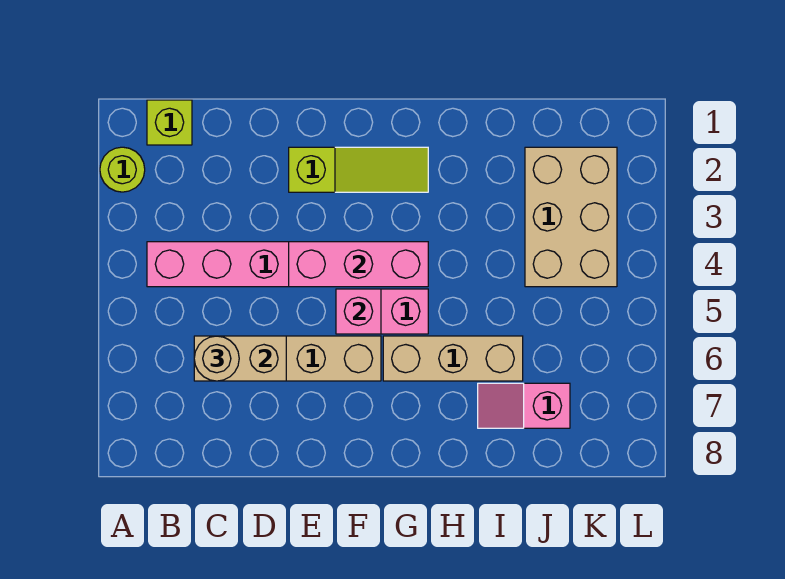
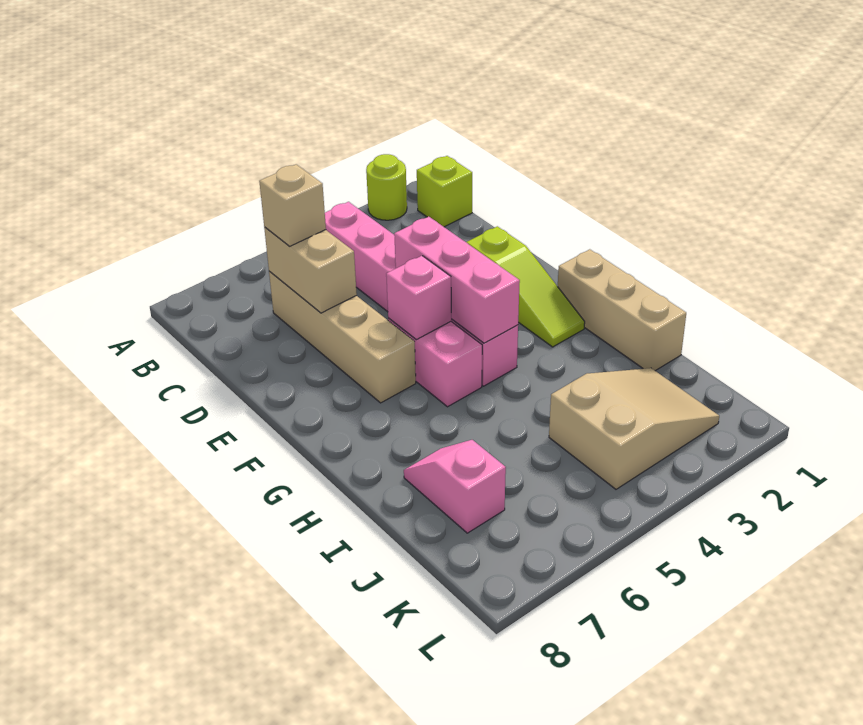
tan round brick C6 level 3 -> tan brick C6 level 3
tan brick G6:I6 level 1 -> tan brick G1:I1 level 1
tan brick J2:K4 level 1 -> tan slope J2:K4 level 1 top 4

